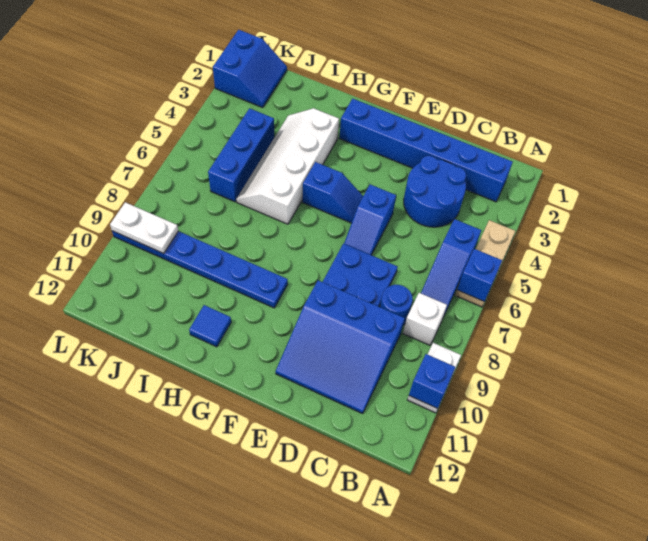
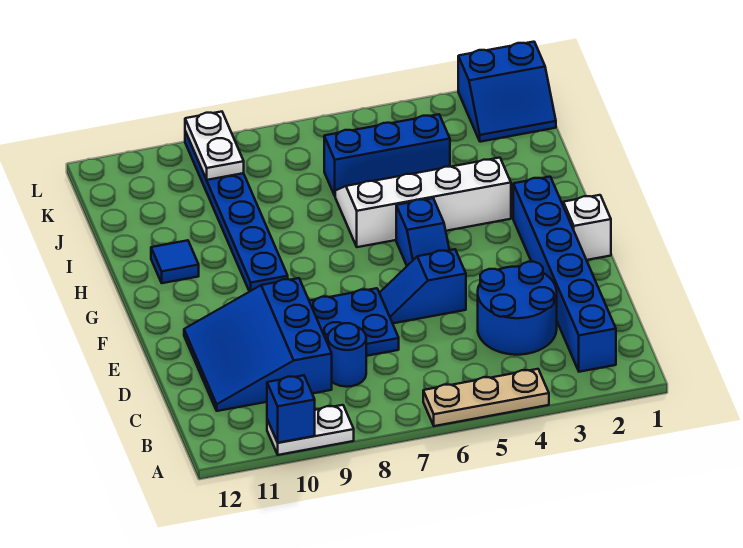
blue brick A6 level 2 -> none
blue slope B5:B7 level 1 top 5 -> none
white brick B8 level 1 -> white brick F1 level 1

